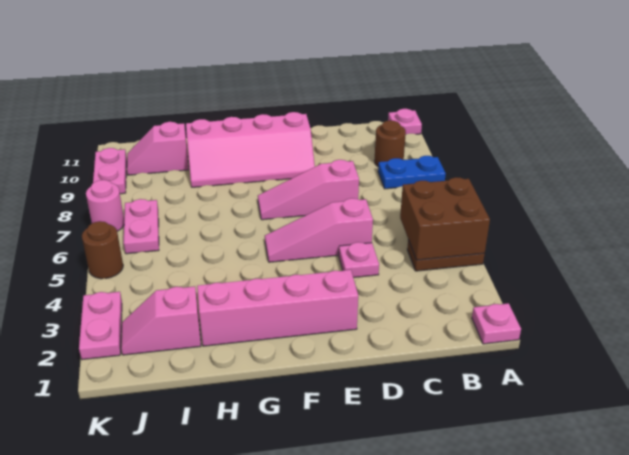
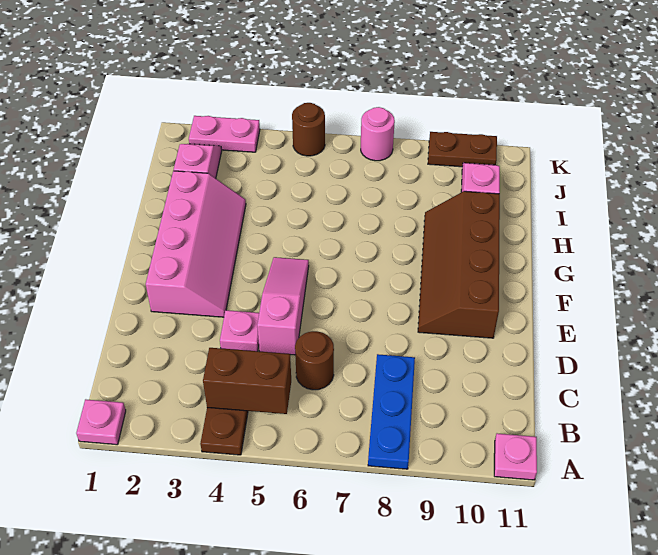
brown brick A4:B5 level 2 -> brown brick B4:B5 level 2
blue plate A8:B8 level 1 -> blue plate A8:C8 level 1
brown round brick B9 level 1 -> brown round brick C6 level 1
pink slope D7:F7 level 1 top D -> none
pink slope E9:H10 level 1 top 10 -> brown slope E9:H10 level 1 top 10
pink plate J6:J7 level 1 -> none
pink plate K9:K10 level 1 -> brown plate K9:K10 level 1

